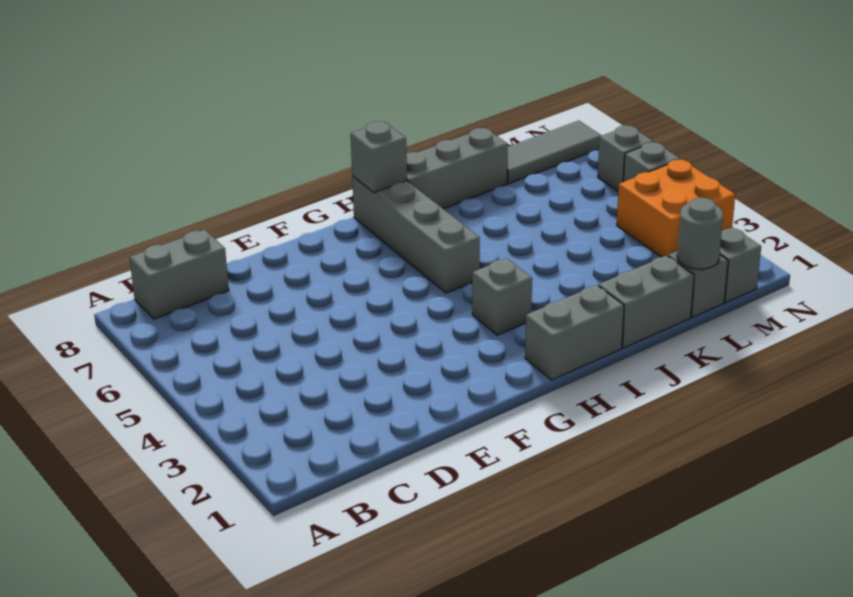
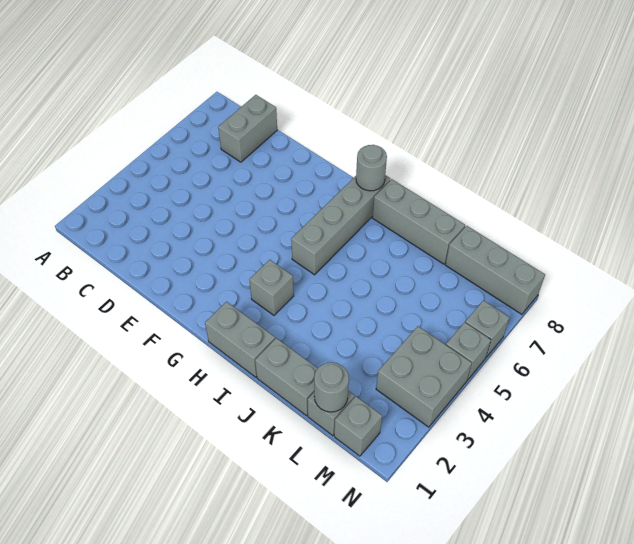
grey brick B8:C8 level 1 -> grey brick C7:C8 level 1
grey brick H8 level 2 -> grey round brick H8 level 2
grey tile L8:N8 level 1 -> grey brick L8:N8 level 1
orange brick M3:N4 level 1 -> grey brick M3:N4 level 1

